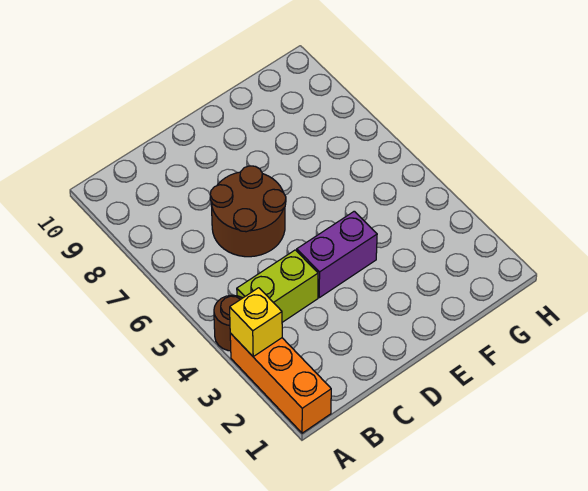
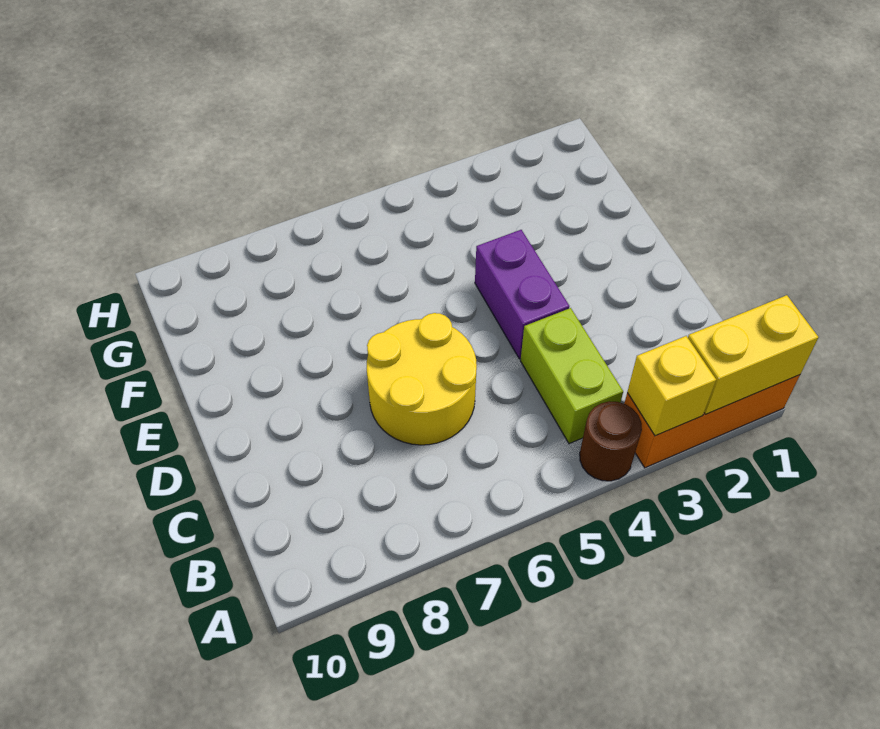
none -> yellow brick A1:A2 level 2
brown round brick C6:D7 level 1 -> yellow round brick C6:D7 level 1

